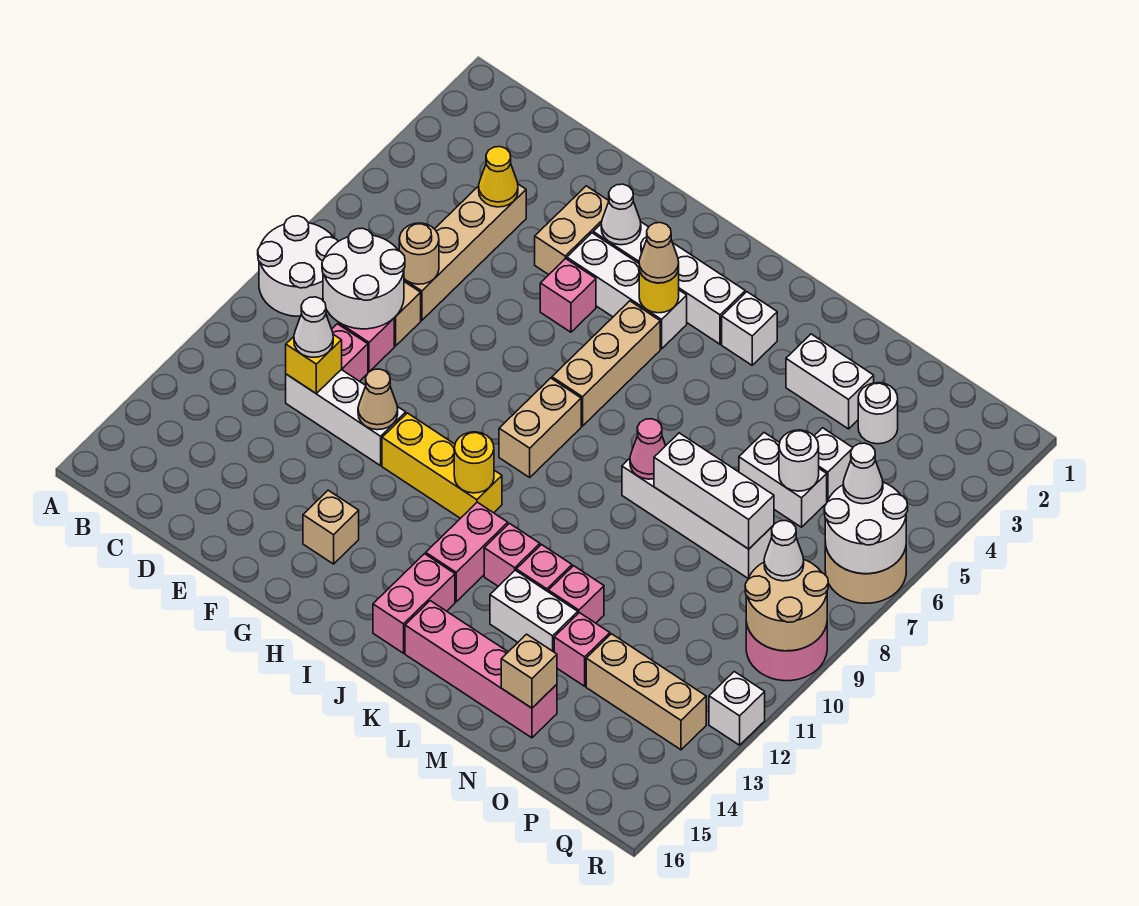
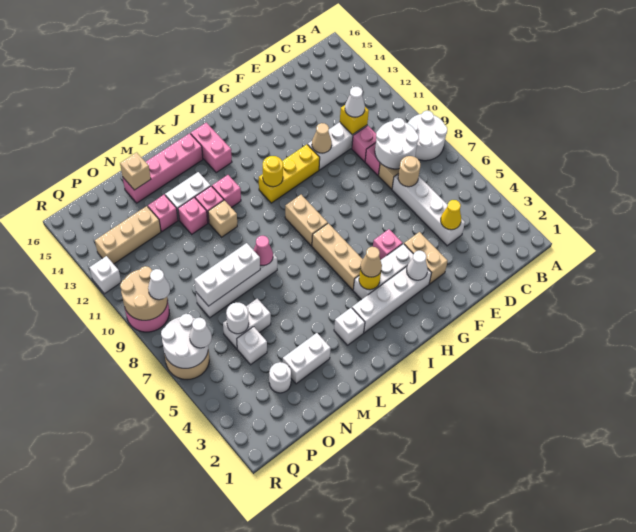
tan brick D4:D7 level 1 -> white brick D4:D7 level 1
tan brick G14 level 1 -> tan brick L11 level 1
pink brick J12:J13 level 1 -> none

